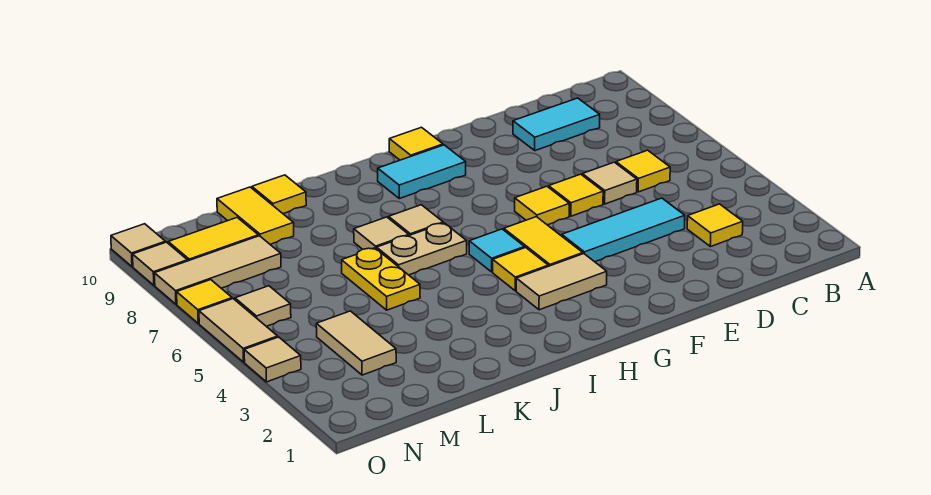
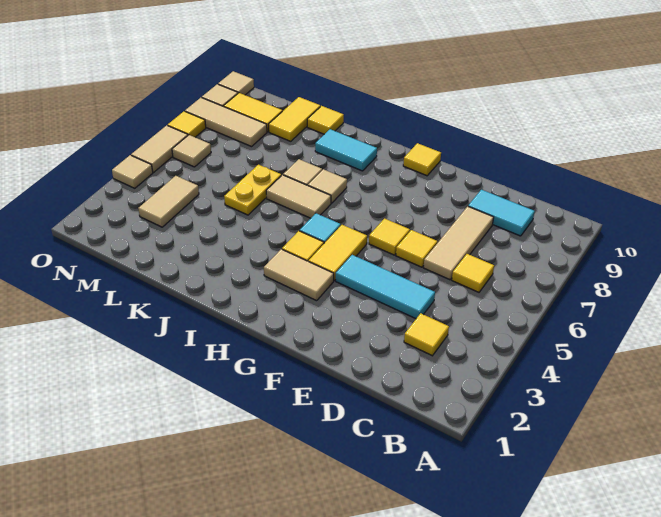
tan tile D6 level 1 -> tan tile D6:D8 level 1
cyan tile G9:H9 level 1 -> cyan tile I9:J9 level 1
tan plate I6:J6 level 1 -> tan tile I6:J6 level 1

